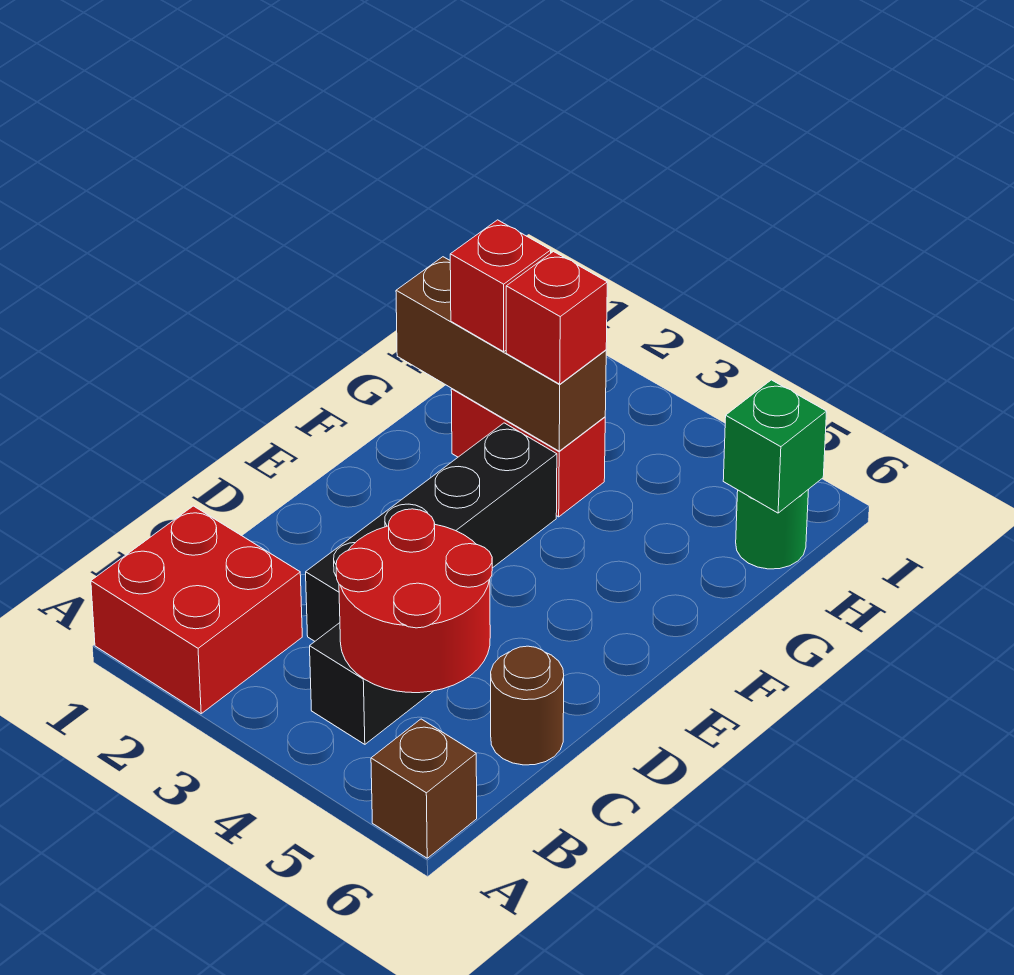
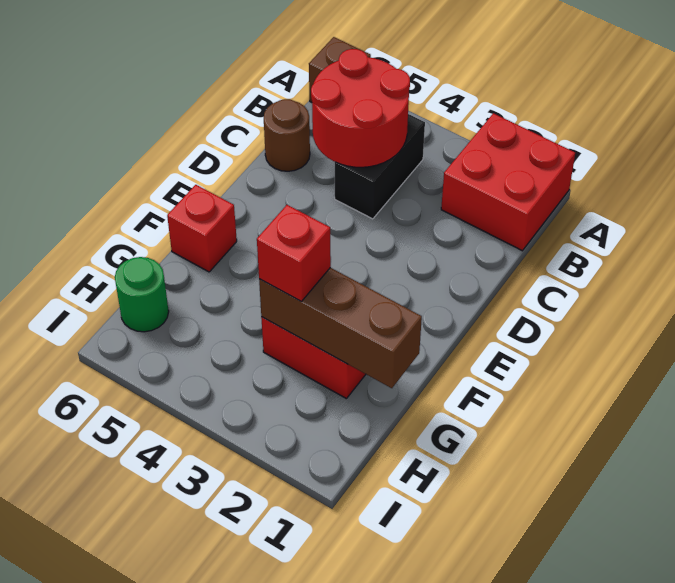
black brick C3:F3 level 1 -> none
red brick G2 level 3 -> red brick F6 level 1
green brick H6 level 2 -> none

